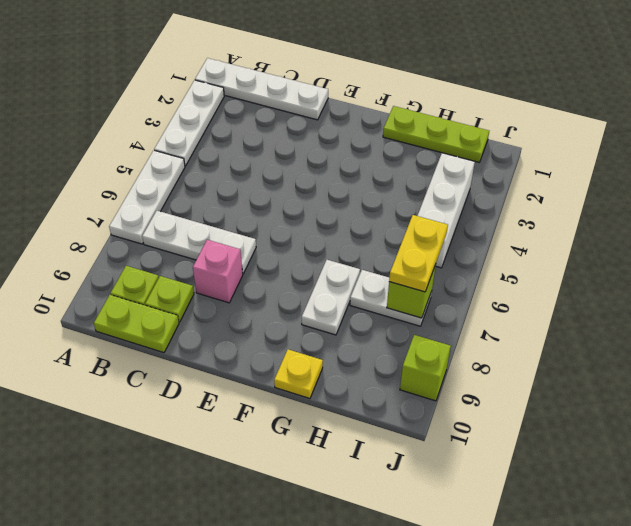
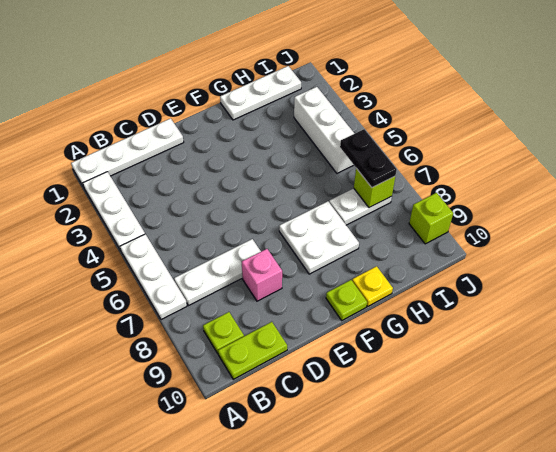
lime plate C9 level 1 -> lime plate F10 level 1
lime plate G1:I1 level 1 -> white plate G1:I1 level 1
white plate G7:G8 level 1 -> white plate F7:G8 level 1
yellow plate I6:I7 level 3 -> black plate I6:I7 level 3

